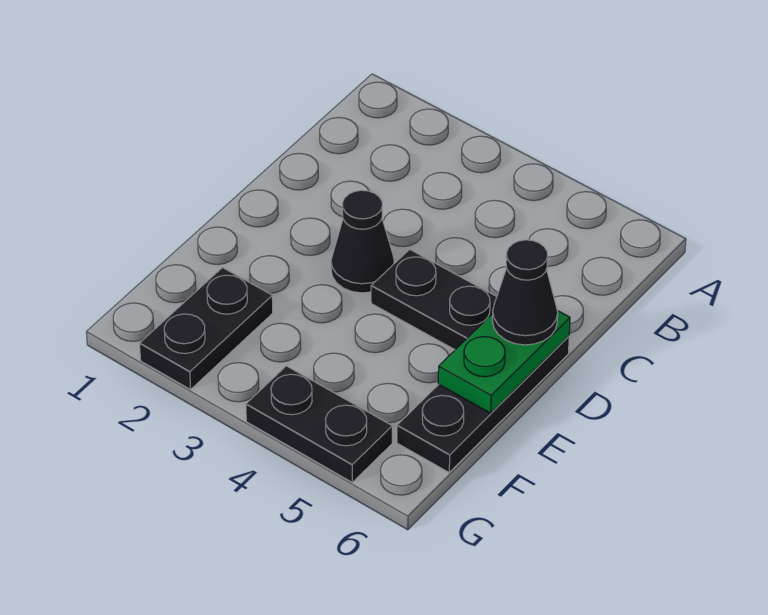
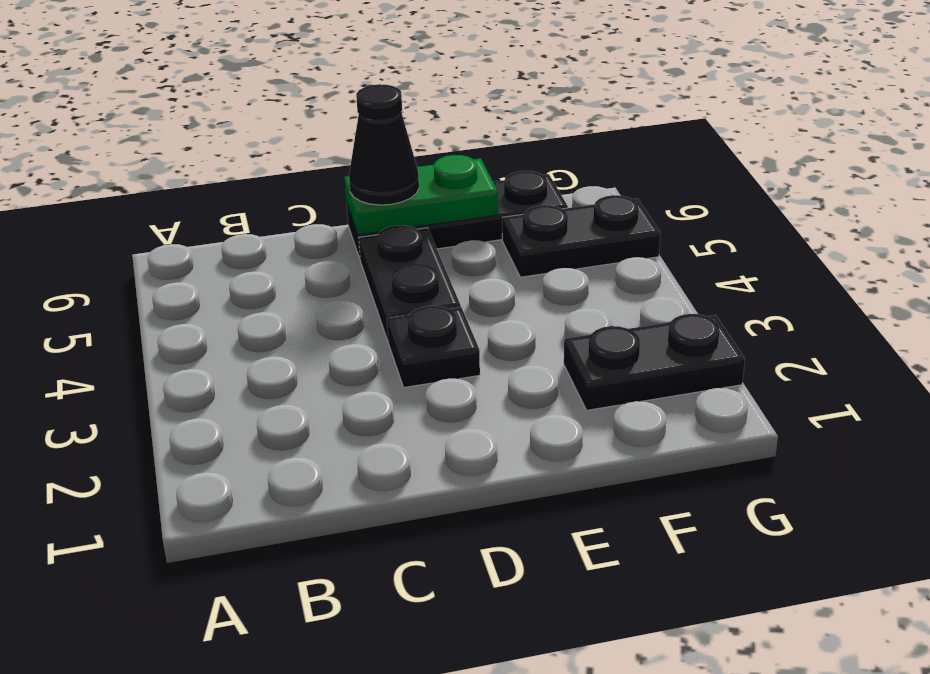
black cone D3 level 1 -> black plate D3 level 1
black plate G4:G5 level 1 -> black plate F5:G5 level 1

